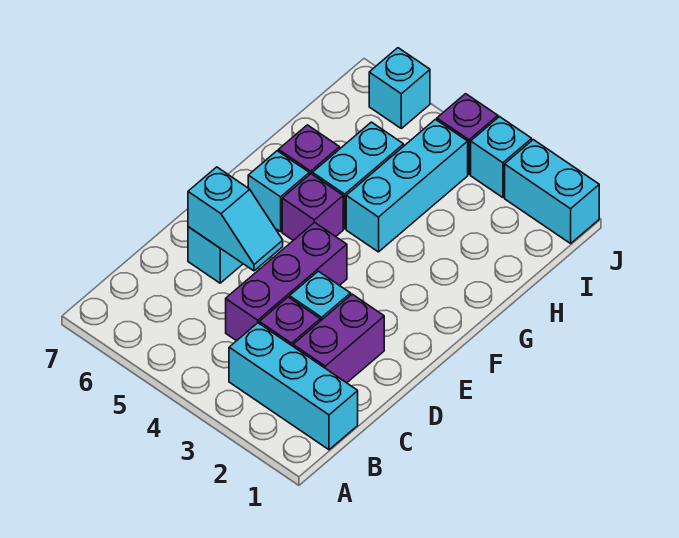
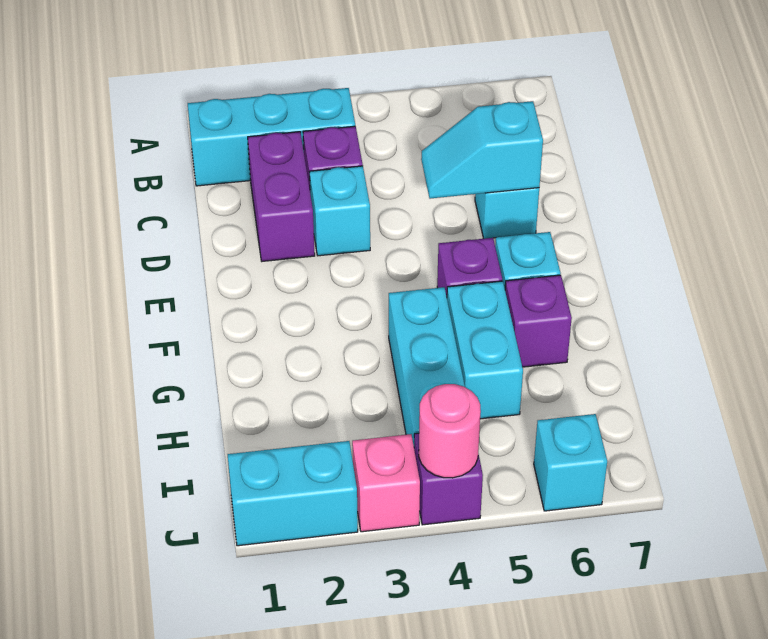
purple brick C4:E4 level 1 -> none
cyan brick J3 level 1 -> pink brick J3 level 1
none -> pink round brick J4 level 2

